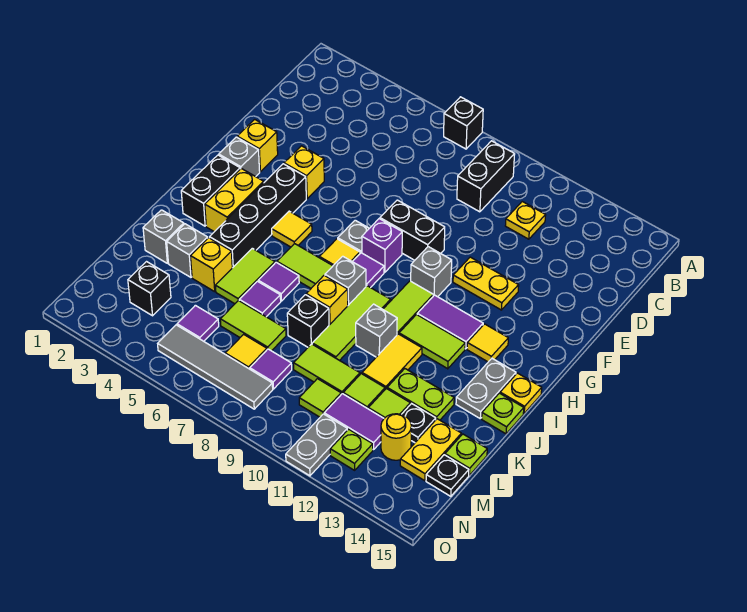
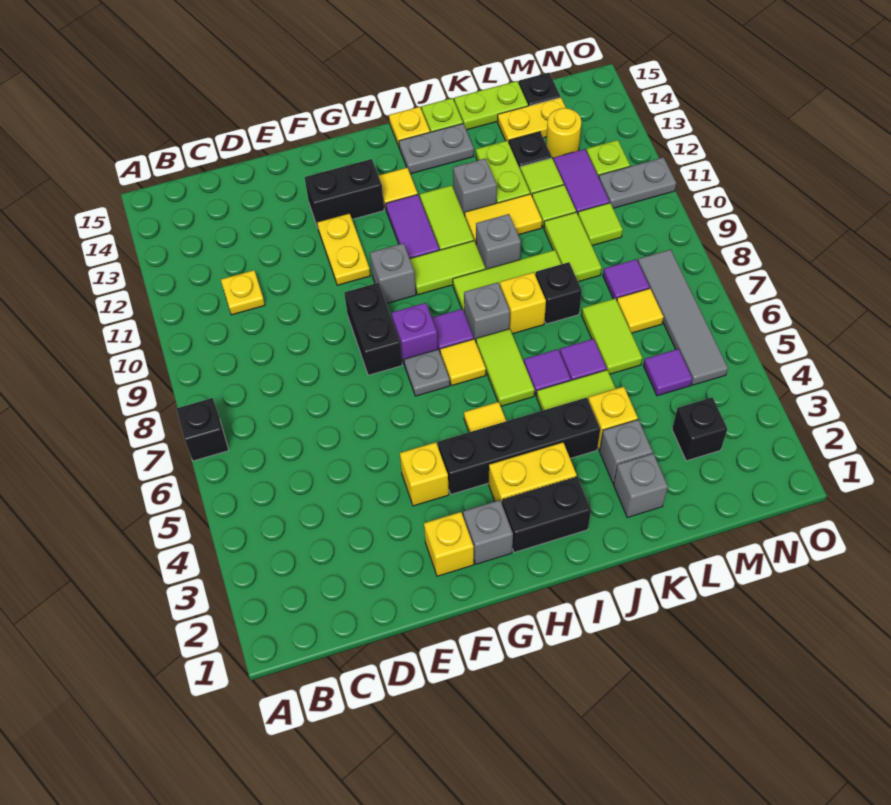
black brick B9:C9 level 1 -> black brick F13:G13 level 1
none -> grey brick J12 level 1
lime plate L15 level 1 -> lime plate K15:L15 level 1

